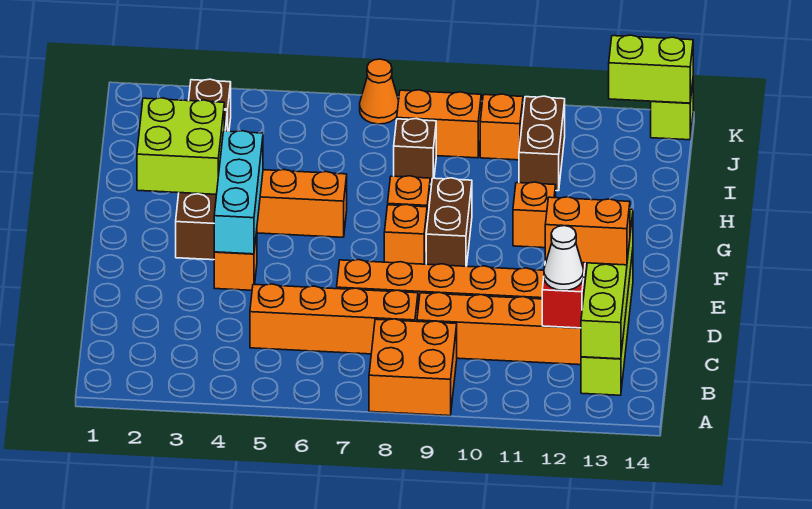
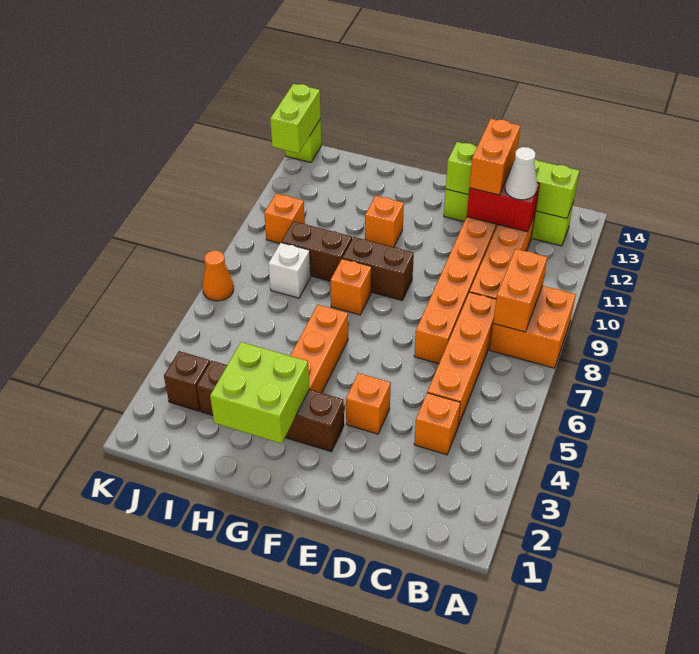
cyan brick E4:G4 level 2 -> none
orange brick F8 level 1 -> orange brick C4 level 1
brown brick I8 level 1 -> white brick I8 level 1
brown brick I11:J11 level 1 -> brown brick H9:I9 level 1
orange brick J8:J9 level 1 -> orange brick B8:B9 level 2

